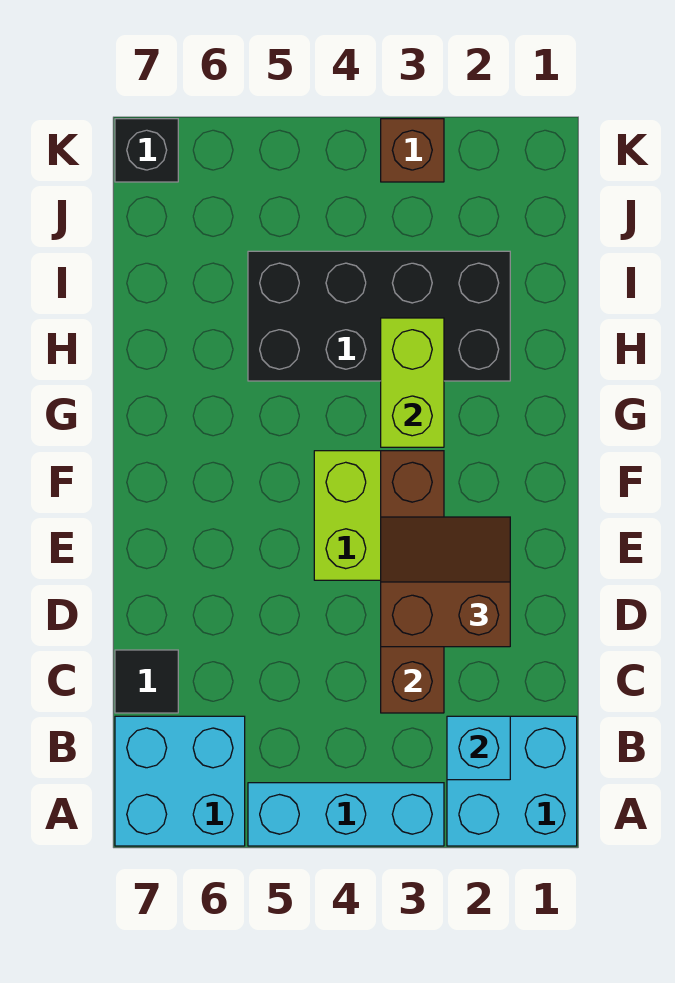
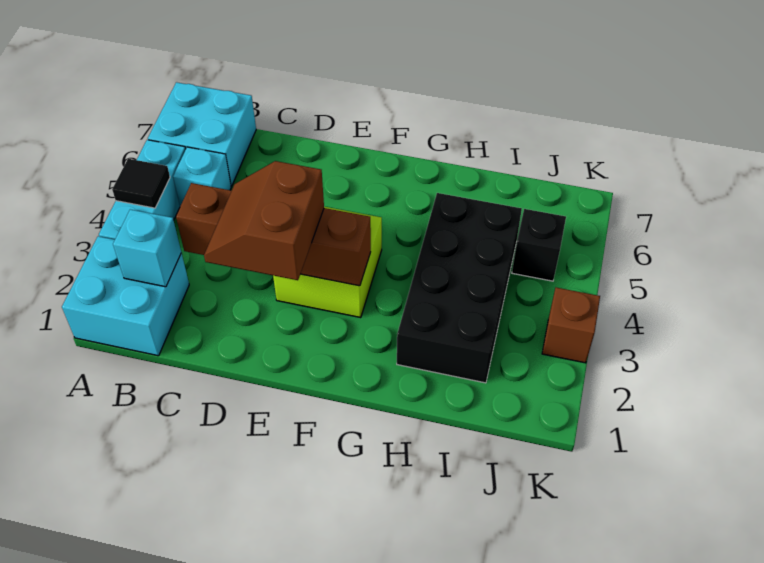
none -> cyan brick B5 level 1
black tile C7 level 1 -> black tile A4 level 2
brown slope D2:E3 level 3 top D -> brown slope D2:E3 level 3 top E
lime brick G3:H3 level 2 -> none
black brick K7 level 1 -> black brick J5 level 1

